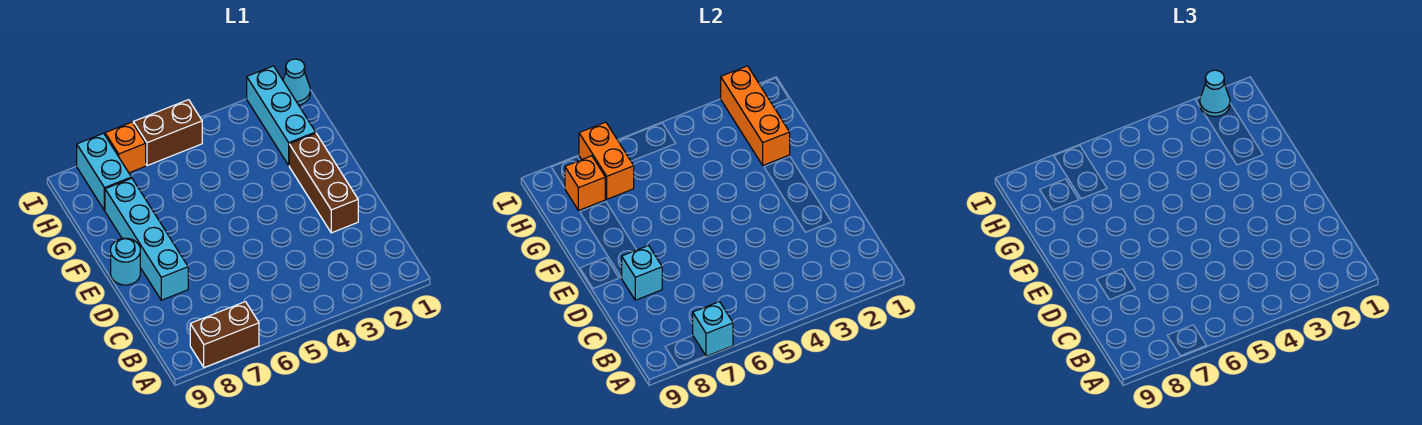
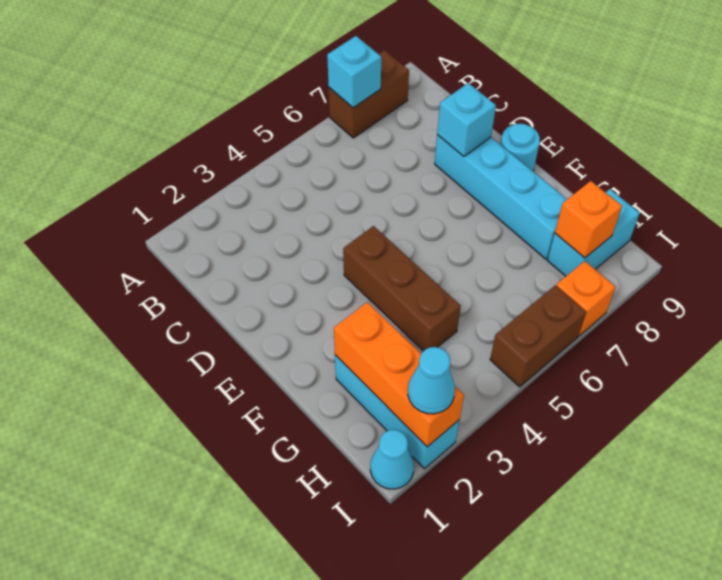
brown brick D2:F2 level 1 -> brown brick E4:G4 level 1
orange brick H7:I7 level 2 -> none
cyan brick H8:I8 level 1 -> cyan brick H8:H9 level 1

